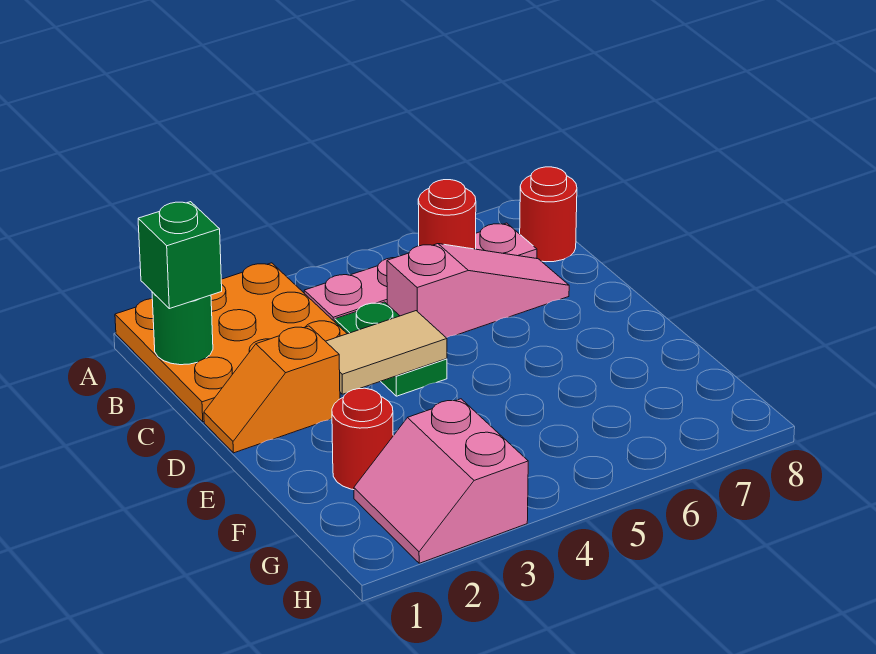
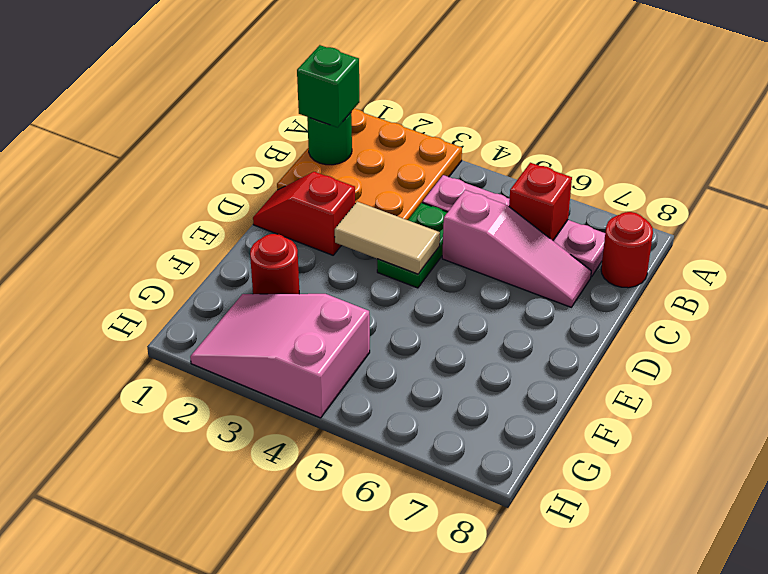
red round brick B6 level 2 -> red brick B6 level 2
orange slope D1:D2 level 1 top 2 -> red slope D1:D2 level 1 top 2
pink slope G2:H3 level 1 top 3 -> pink slope G2:H4 level 1 top 4

